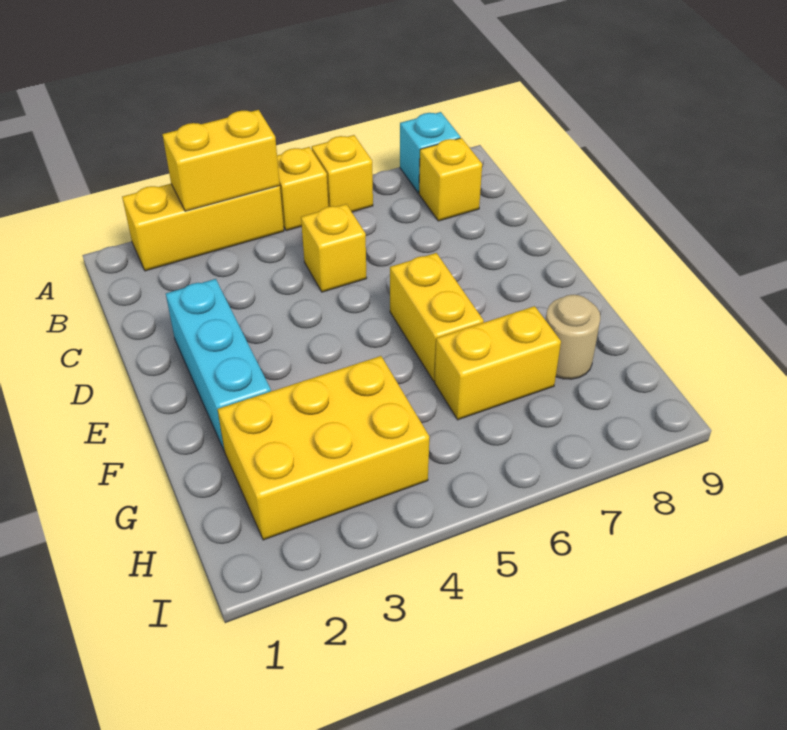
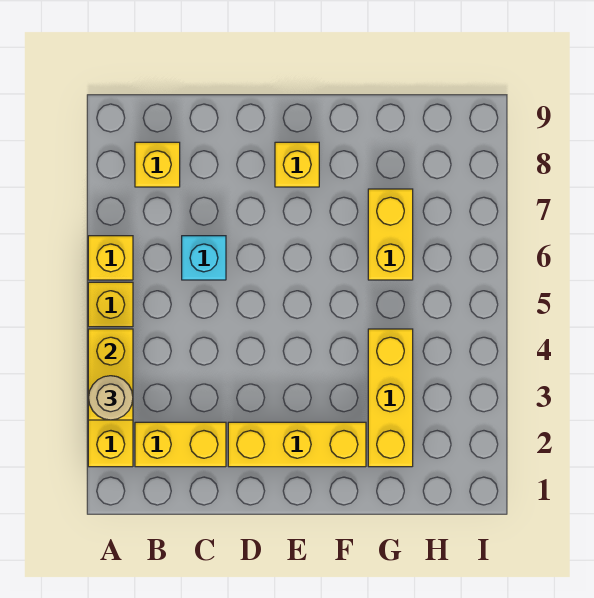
cyan brick A8 level 1 -> cyan brick C6 level 1
yellow brick C5 level 1 -> yellow brick E8 level 1
cyan brick D2:F2 level 1 -> yellow brick D2:F2 level 1
yellow brick E6:F6 level 1 -> yellow brick B2:C2 level 1
yellow brick G2:H4 level 1 -> yellow brick G2:G4 level 1
tan round brick G8 level 1 -> tan round brick A3 level 3

